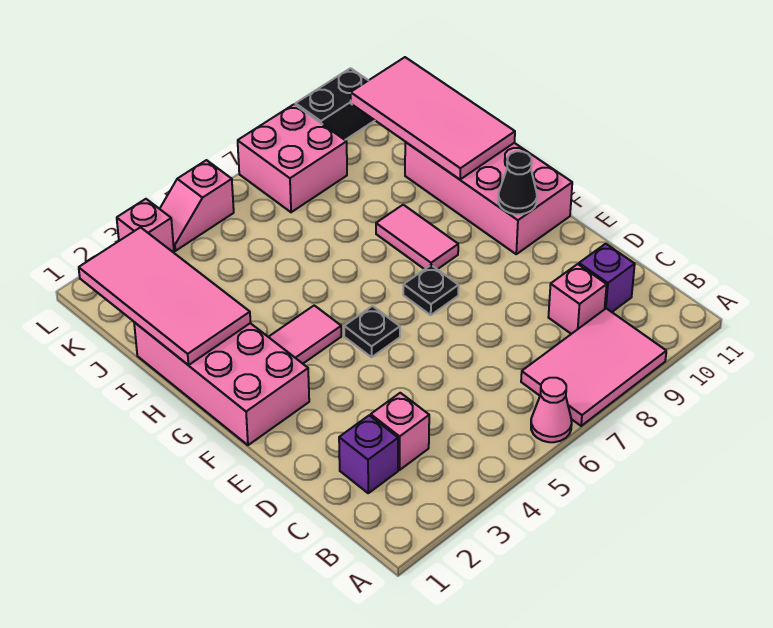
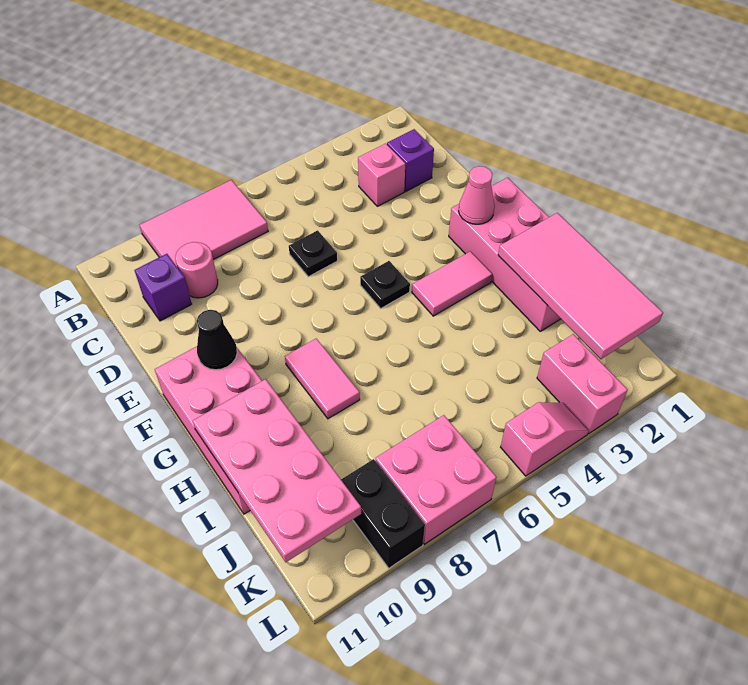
pink cone A6 level 1 -> pink cone F2 level 2
pink brick C9 level 1 -> pink round brick C9 level 1
black plate F7 level 1 -> black plate D6 level 1
pink tile H10:K11 level 2 -> pink plate H10:K11 level 2
pink brick L3 level 1 -> pink brick K3:L3 level 1
black brick L9:L10 level 1 -> black brick K9:L9 level 1

